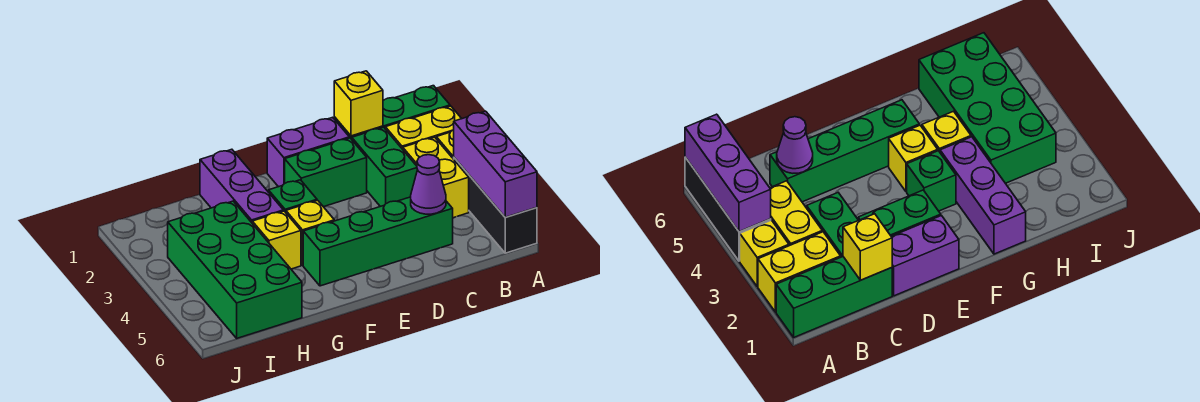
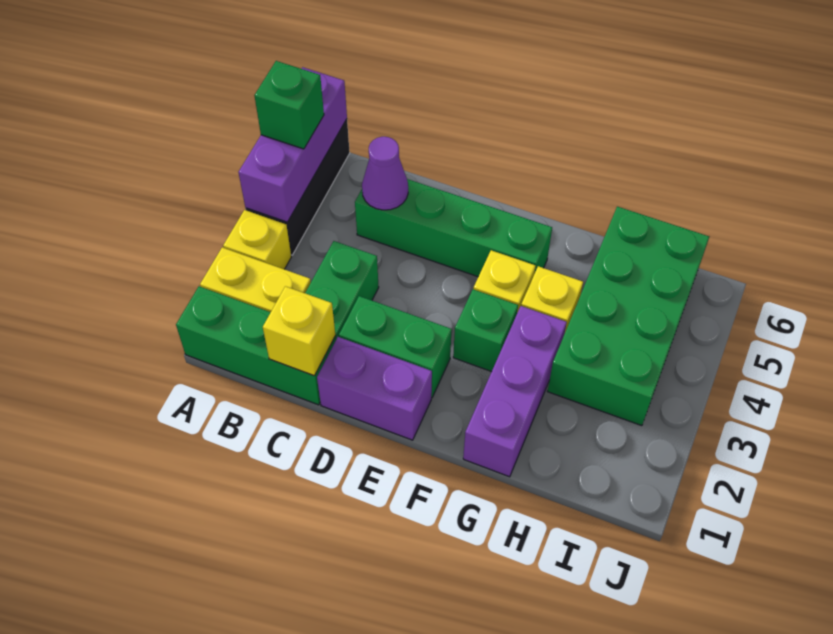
none -> green brick A5 level 3
yellow brick B3:B4 level 1 -> none

